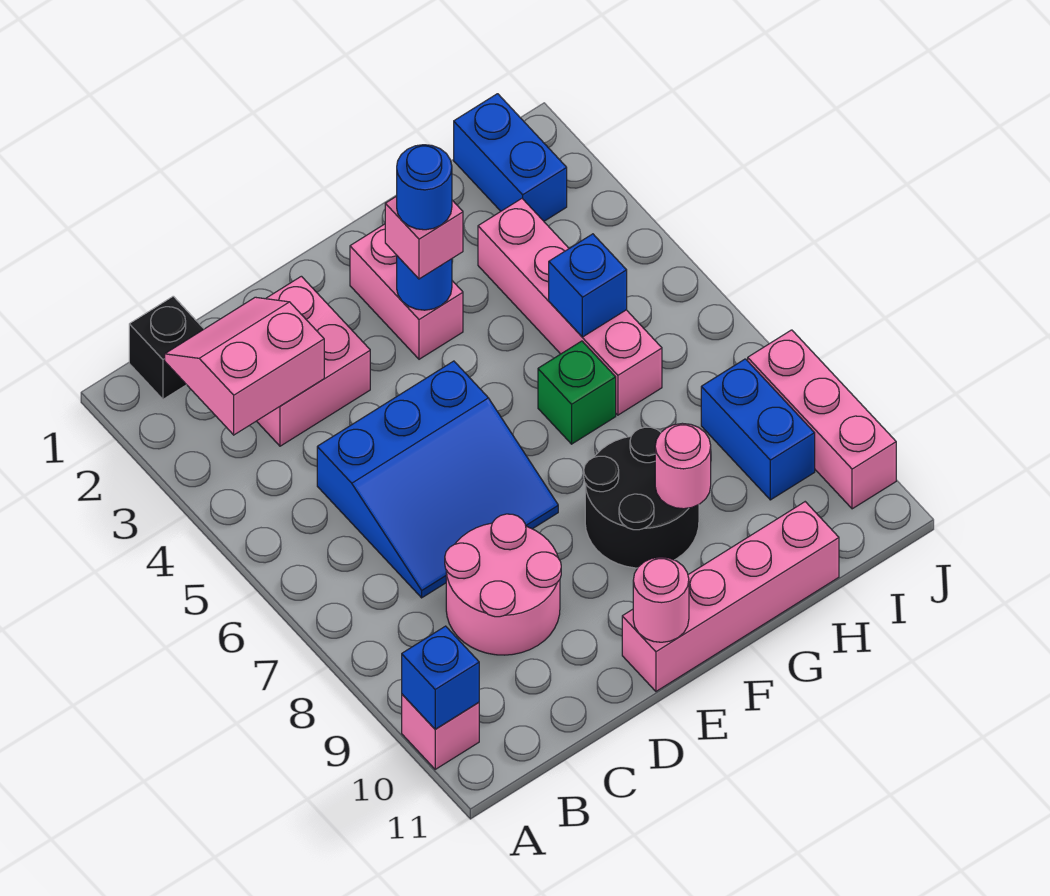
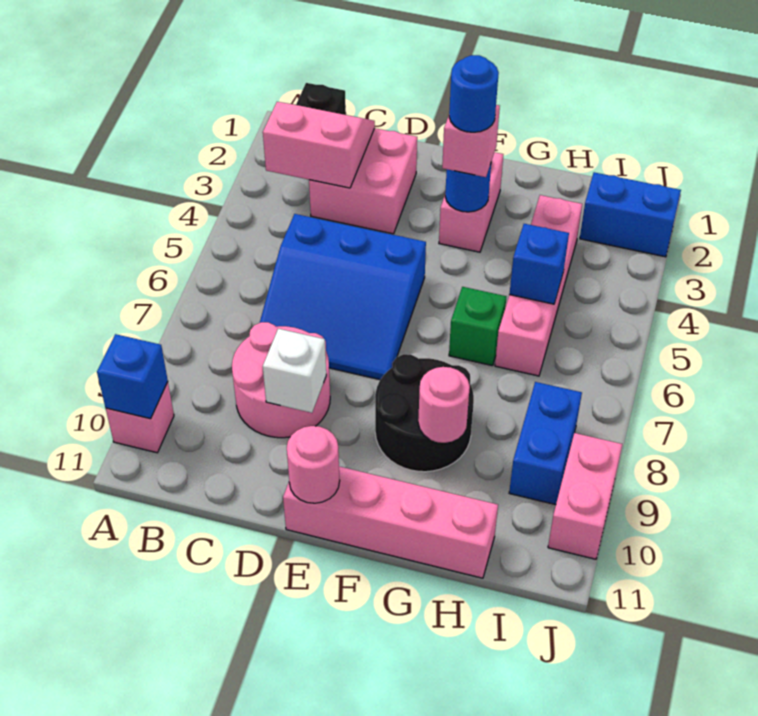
none -> white brick D9 level 2
blue brick I1:I2 level 1 -> blue brick I2:J2 level 1
pink brick J8:J10 level 1 -> pink brick J9:J10 level 1

